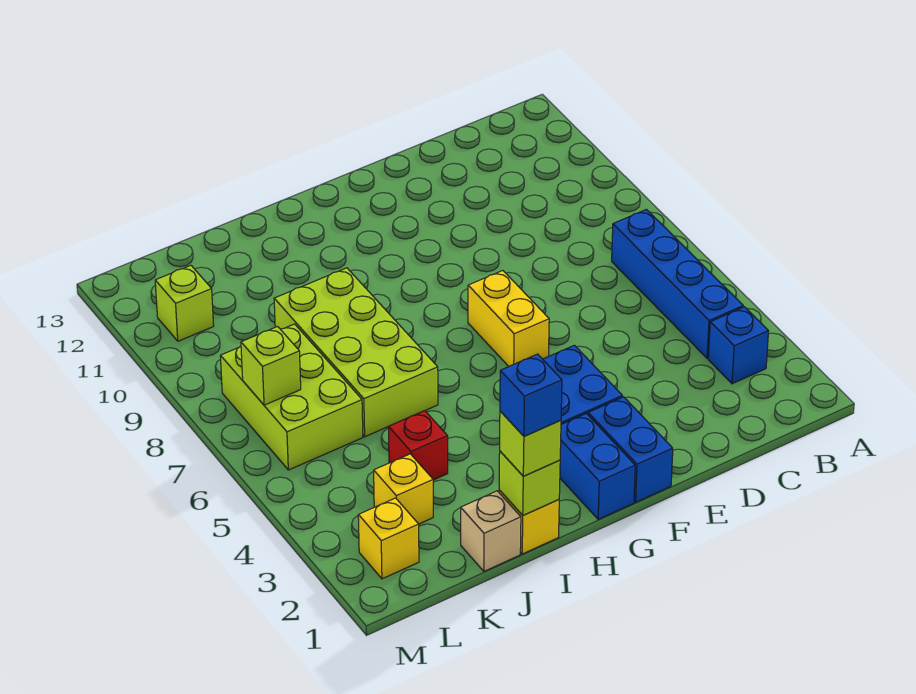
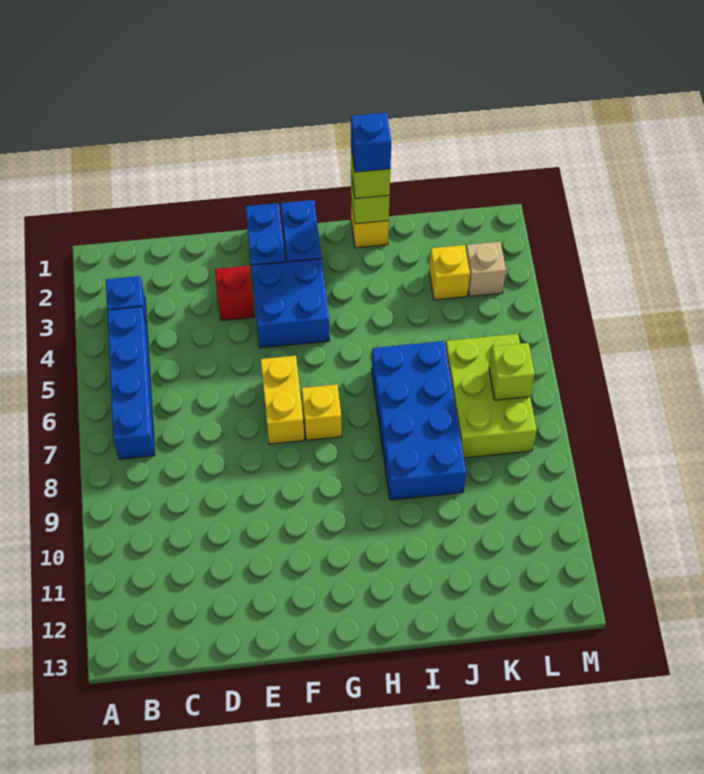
lime brick I6:J9 level 1 -> blue brick I6:J9 level 1
tan brick J1 level 1 -> tan brick L3 level 1
red brick J4 level 1 -> red brick E3 level 1
yellow brick L2 level 1 -> yellow brick G7 level 1
lime brick L11 level 1 -> none

